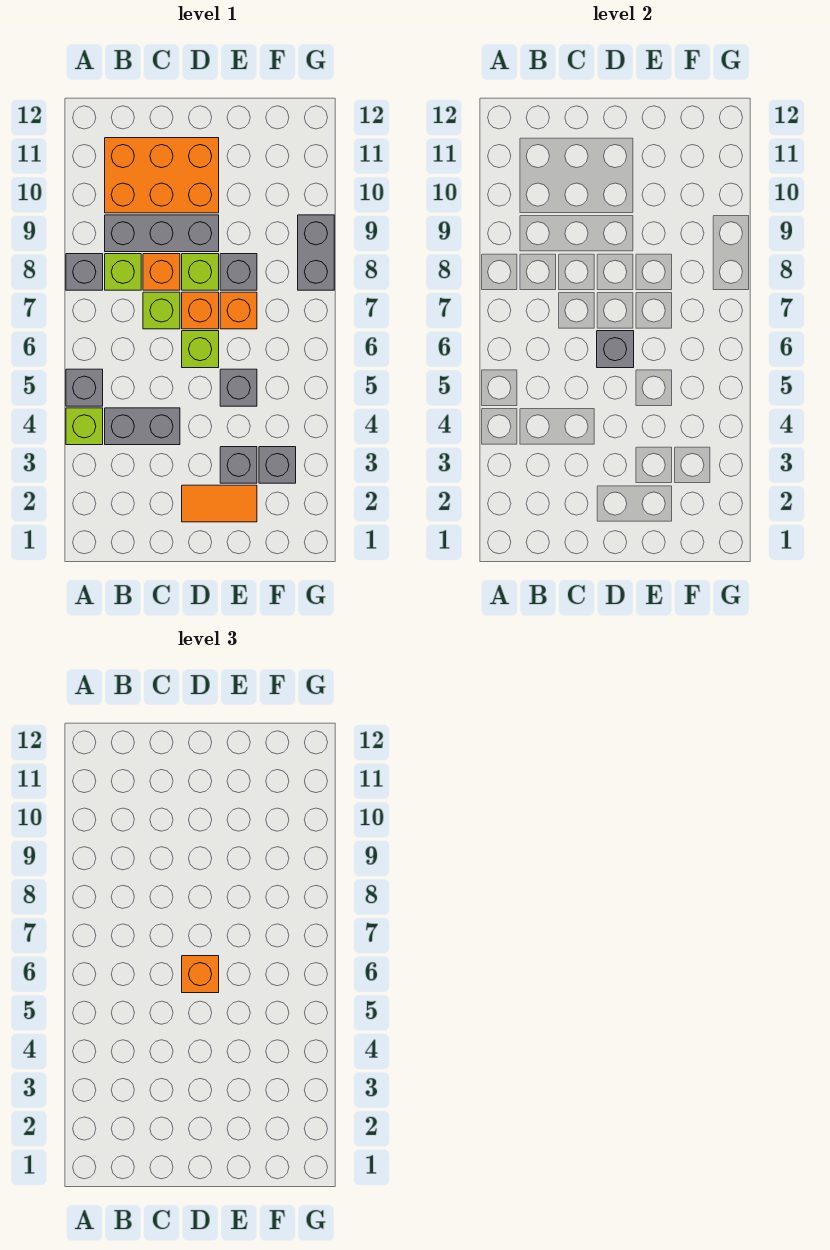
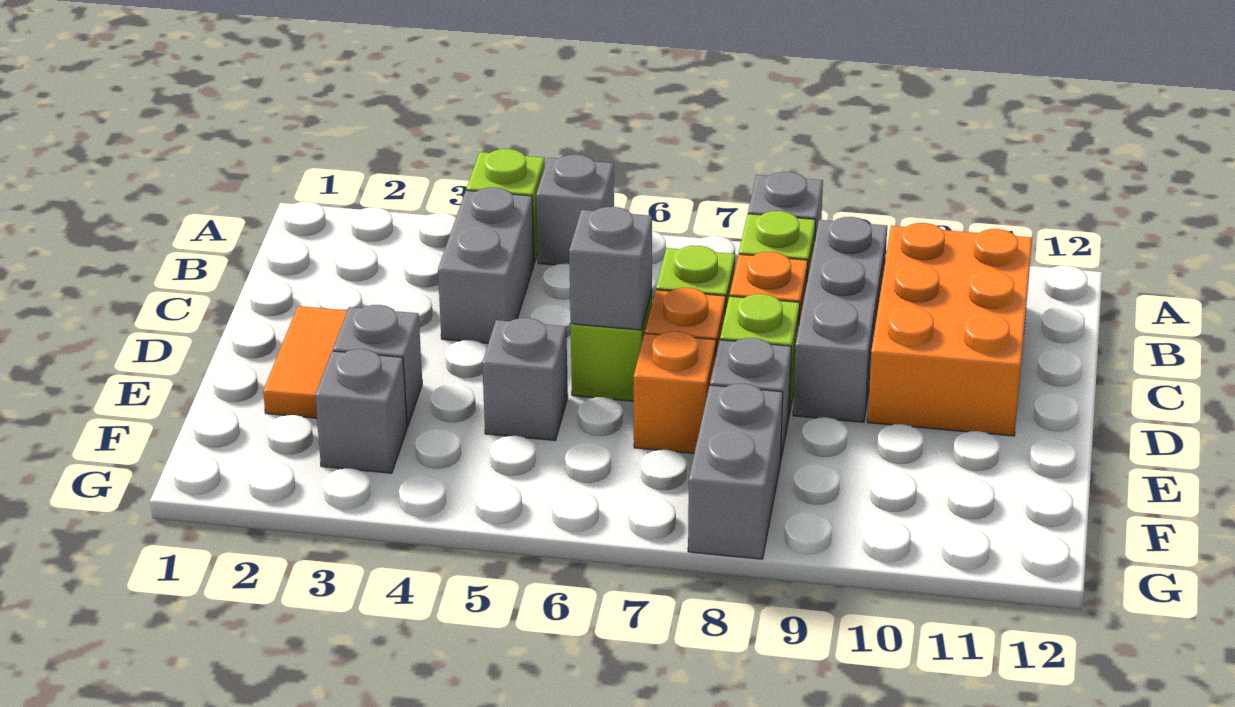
orange brick D6 level 3 -> none
grey brick G8:G9 level 1 -> grey brick F8:G8 level 1

